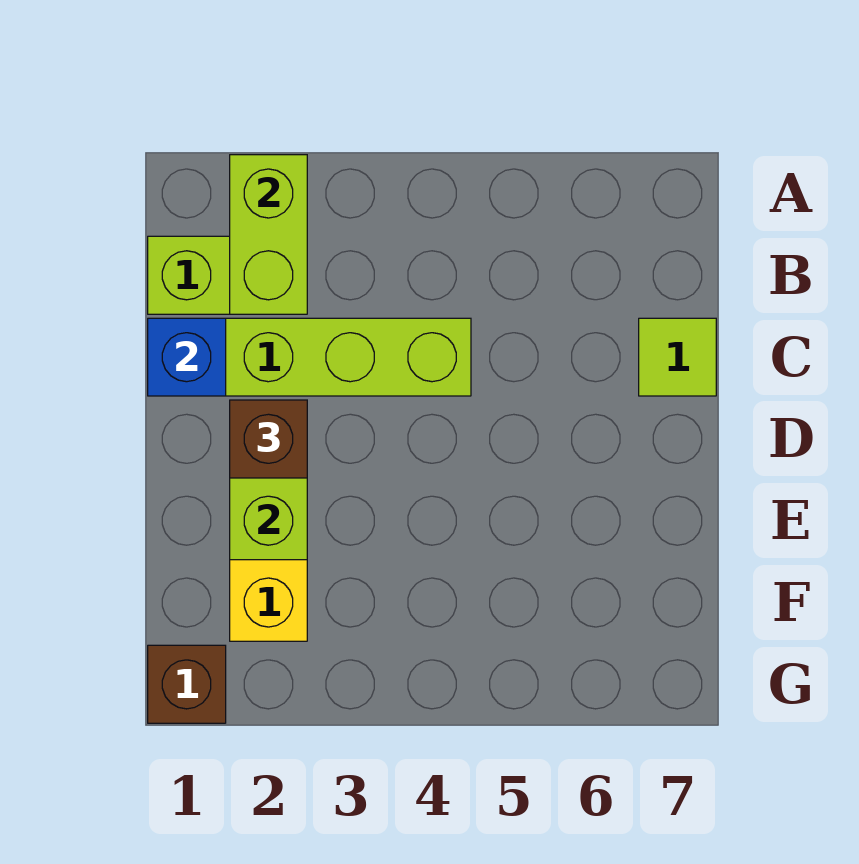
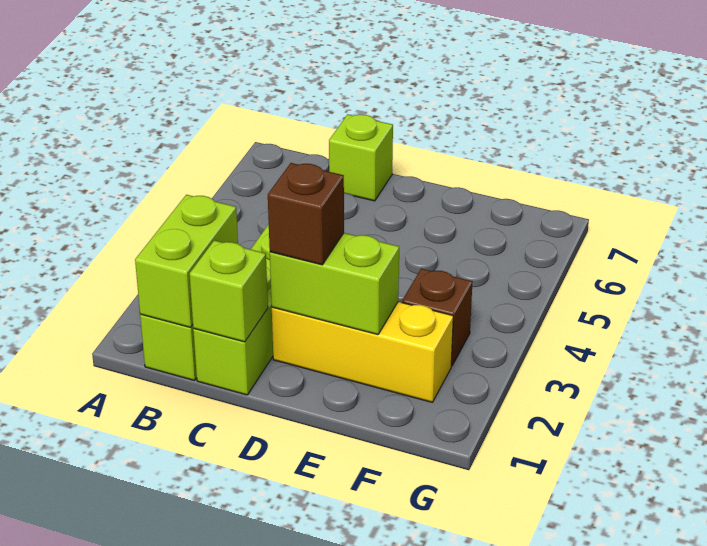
lime brick A2:B2 level 2 -> lime brick B1:B2 level 2
blue brick C1 level 2 -> lime brick C1 level 2
lime tile C7 level 1 -> lime brick C7 level 1
brown brick G1 level 1 -> brown brick F3 level 1

